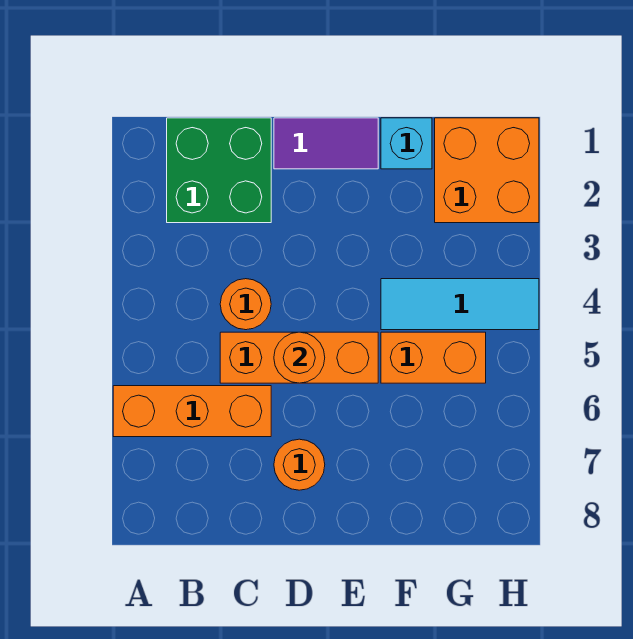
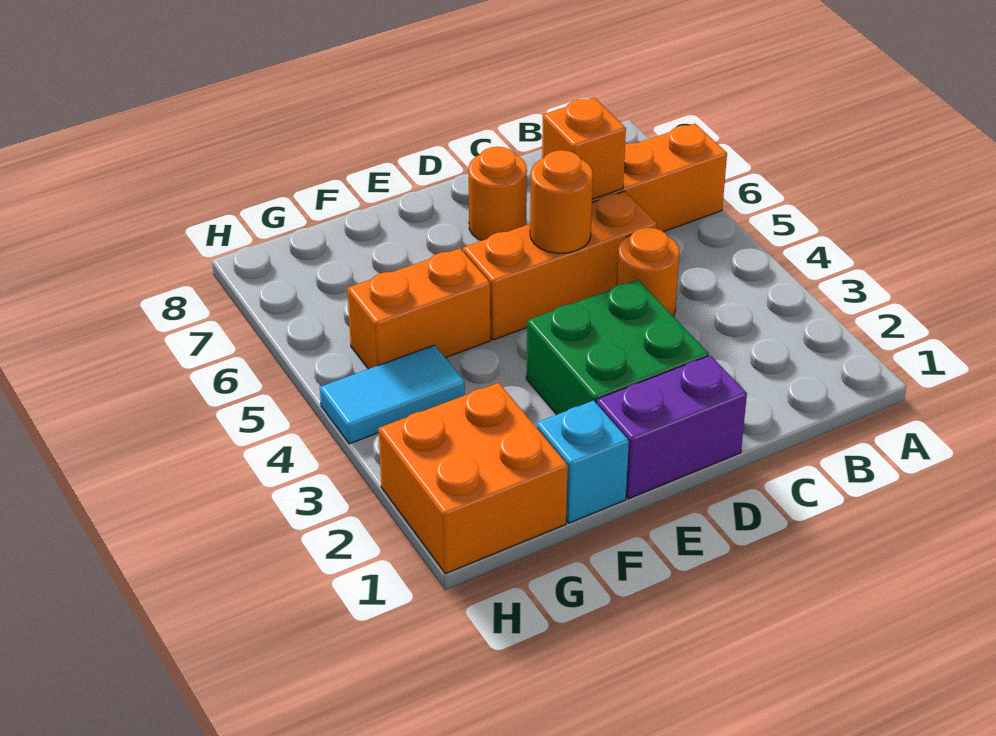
green brick B1:C2 level 1 -> green brick D2:E3 level 1
none -> orange brick C6 level 2
purple tile D1:E1 level 1 -> purple brick D1:E1 level 1
cyan tile F4:H4 level 1 -> cyan tile G4:H4 level 1

